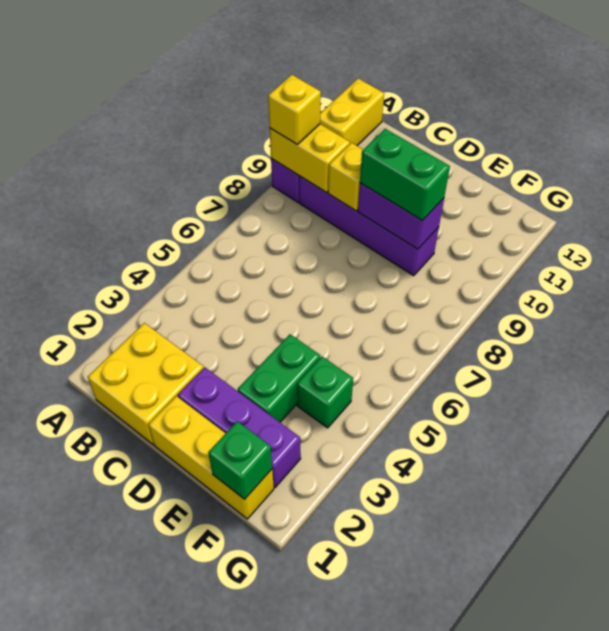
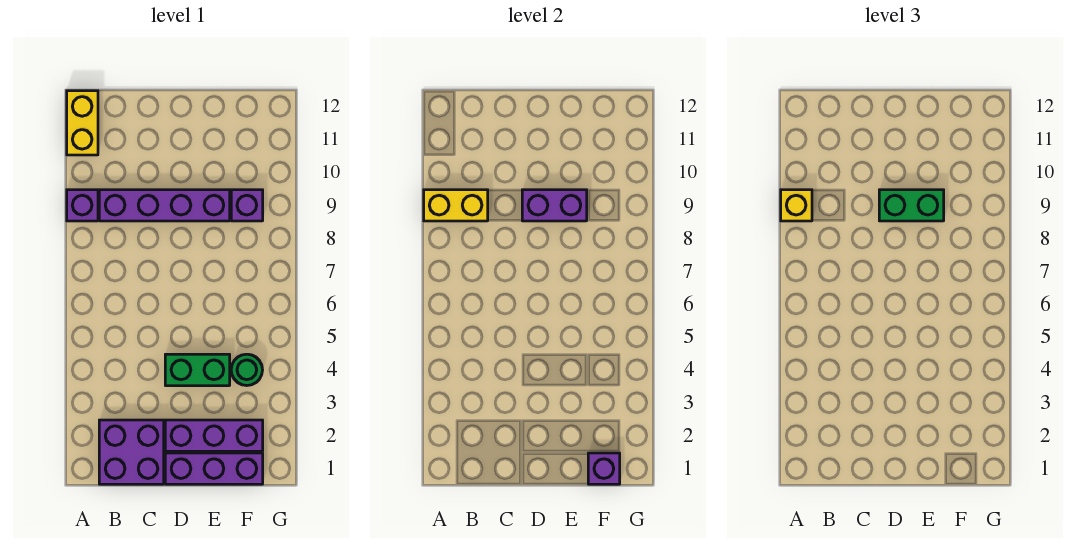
yellow brick B1:C2 level 1 -> purple brick B1:C2 level 1
yellow brick C9 level 2 -> none
yellow brick D1:F1 level 1 -> purple brick D1:F1 level 1
green brick E3:E4 level 1 -> green brick D4:E4 level 1
green brick F1 level 2 -> purple brick F1 level 2
green brick F4 level 1 -> green round brick F4 level 1
none -> purple brick F9 level 1

